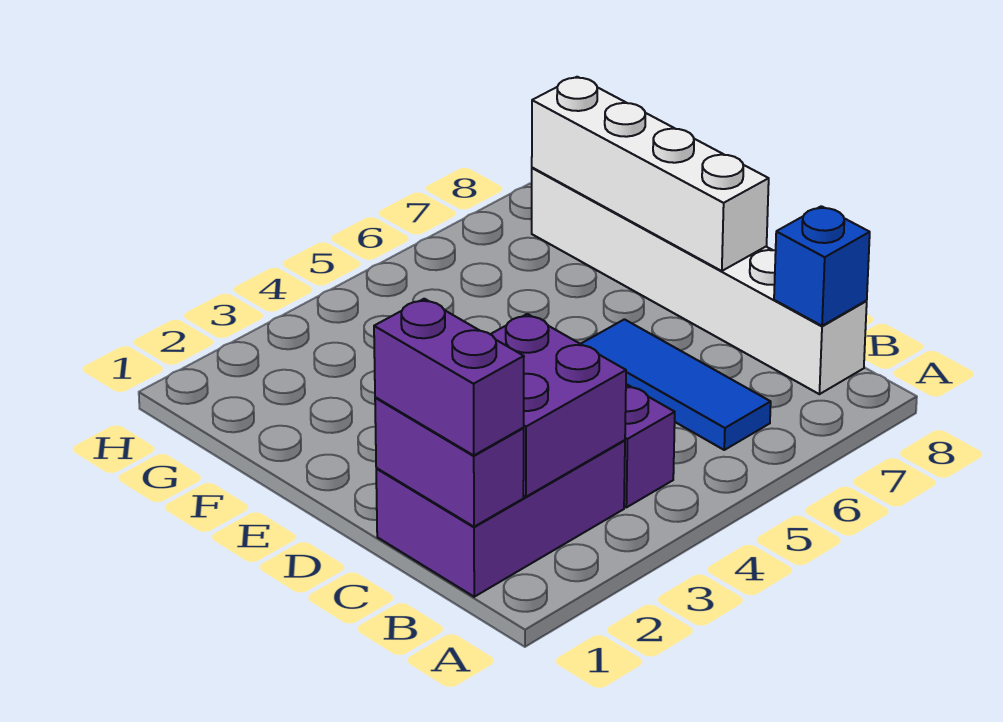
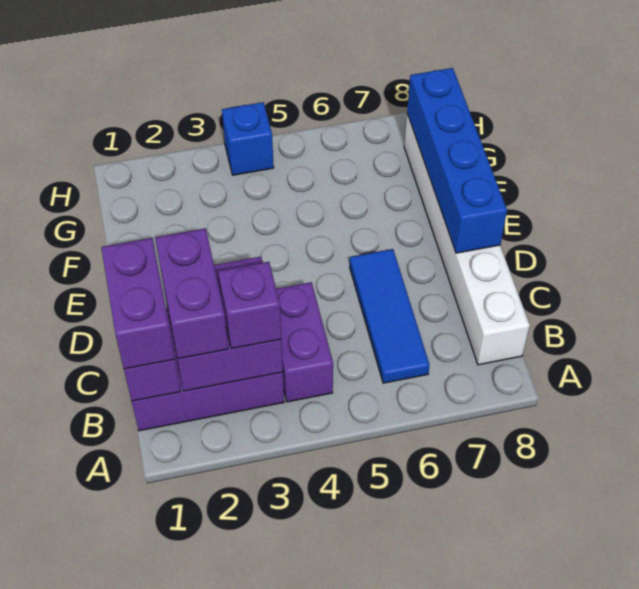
none -> purple brick B2:C2 level 3
none -> purple brick B3 level 3
blue brick B8 level 2 -> blue brick H4 level 1
white brick D8:G8 level 2 -> blue brick D8:G8 level 2

